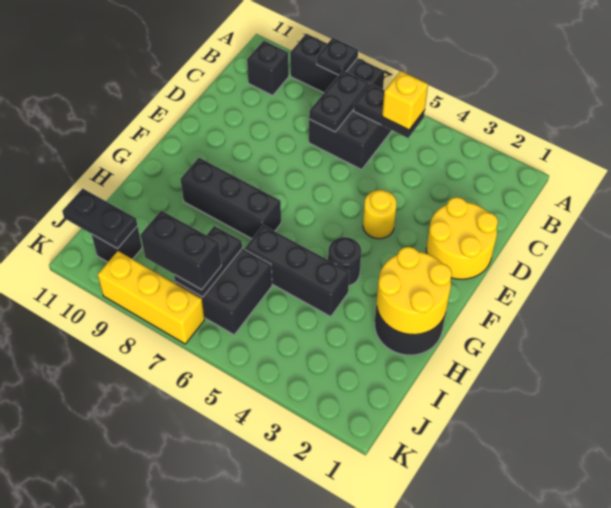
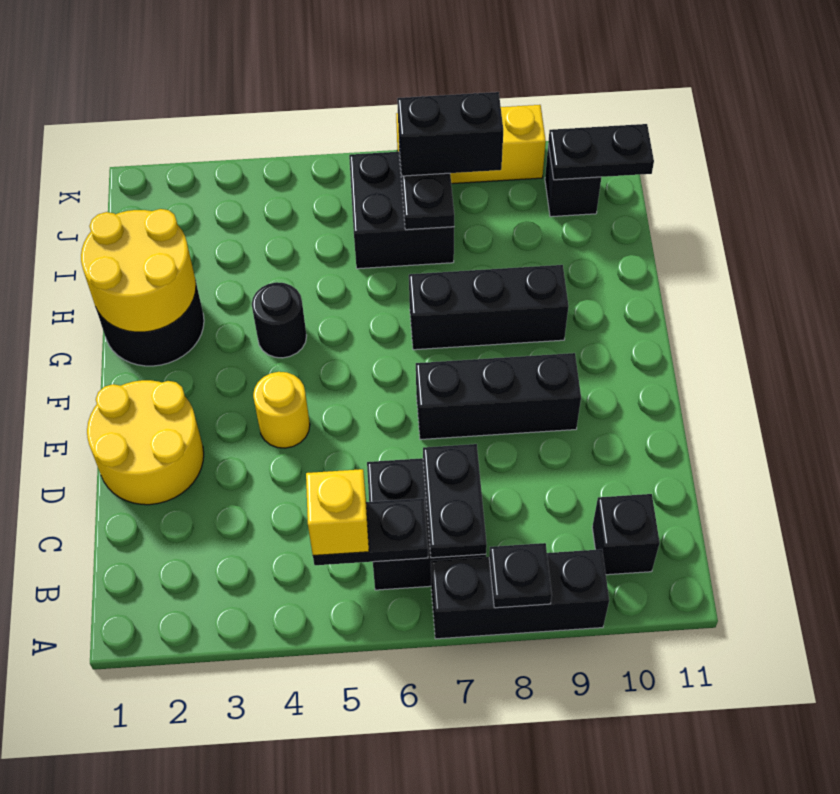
black brick H4:H6 level 1 -> black brick E7:E9 level 1

